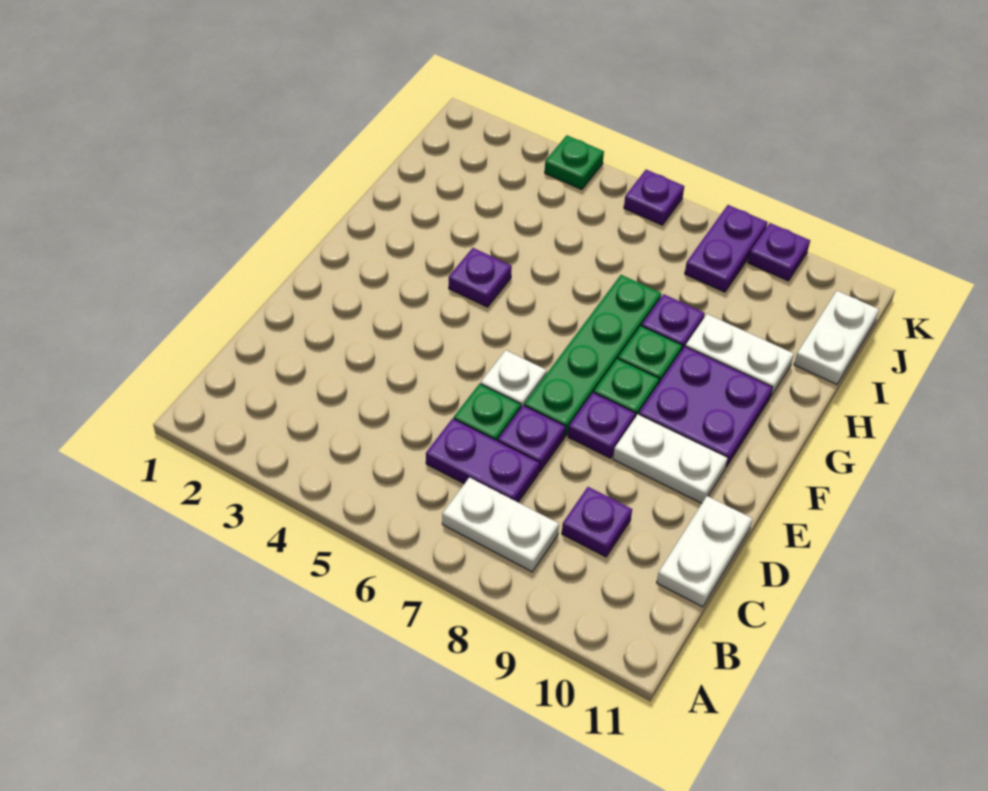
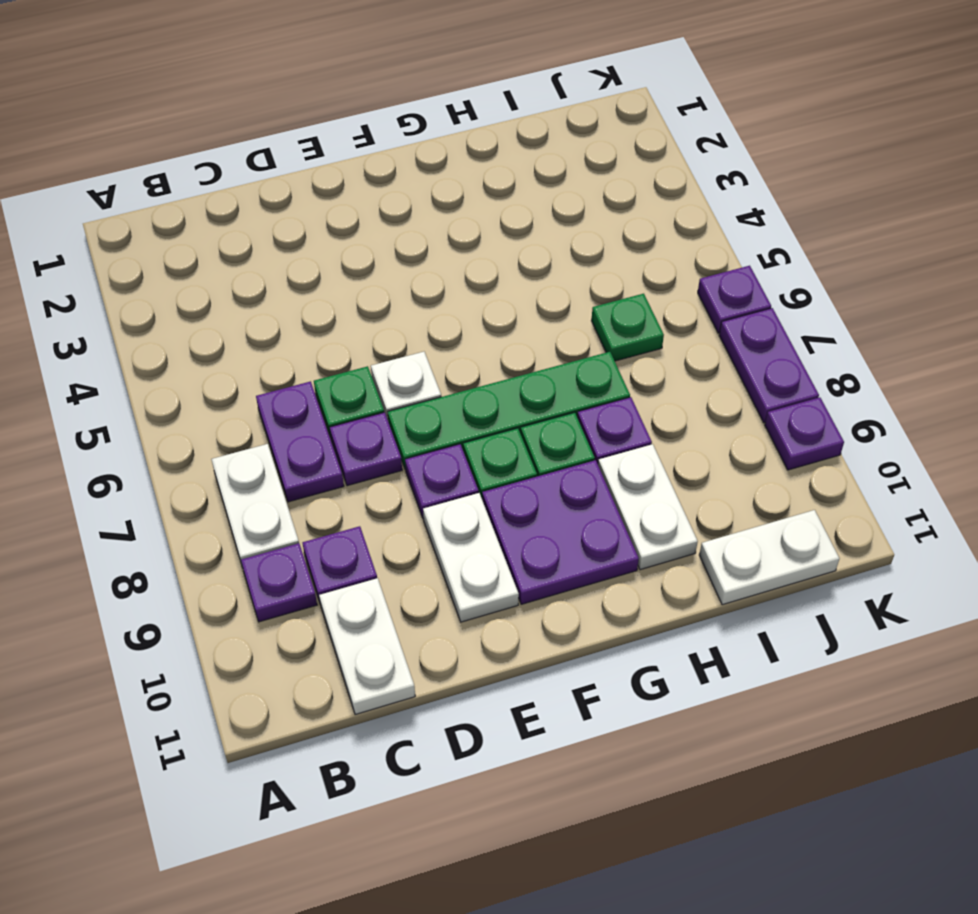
white plate C11:D11 level 1 -> white plate C10:C11 level 1
purple plate G4 level 1 -> purple plate B9 level 1
purple plate J8:K8 level 1 -> purple plate K7:K8 level 1
green plate K4 level 1 -> green plate I6 level 1

